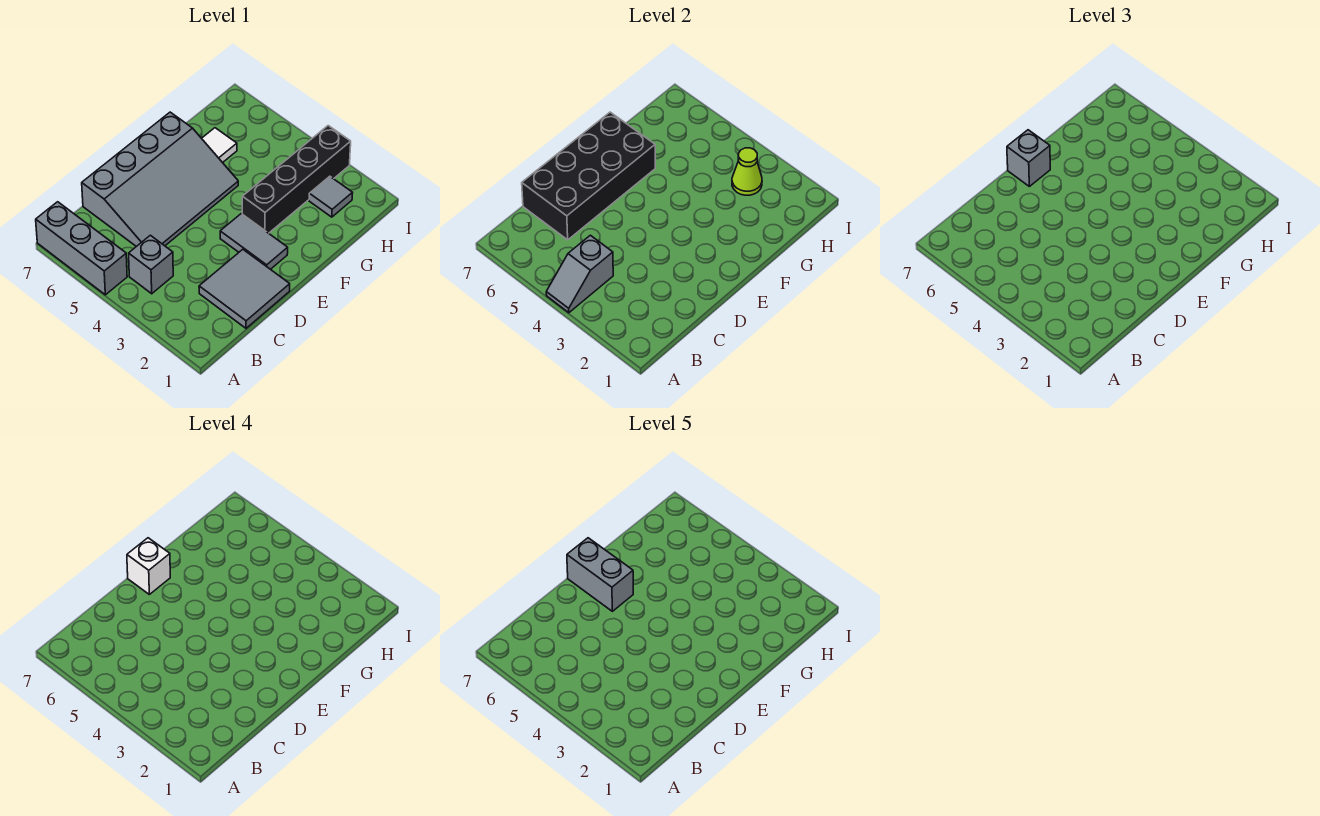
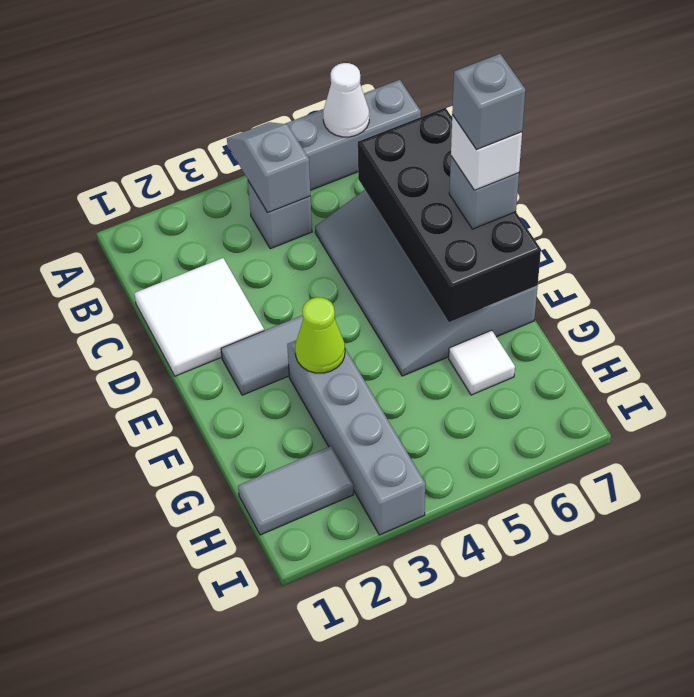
none -> white cone A6 level 2
grey tile C1:D2 level 1 -> white tile C1:D2 level 1
grey brick E6:E7 level 5 -> grey brick E7 level 5
black brick F3:I3 level 1 -> grey brick F3:I3 level 1
grey tile H2 level 1 -> grey tile H1:H2 level 1
lime cone H3 level 2 -> lime cone F3 level 2

